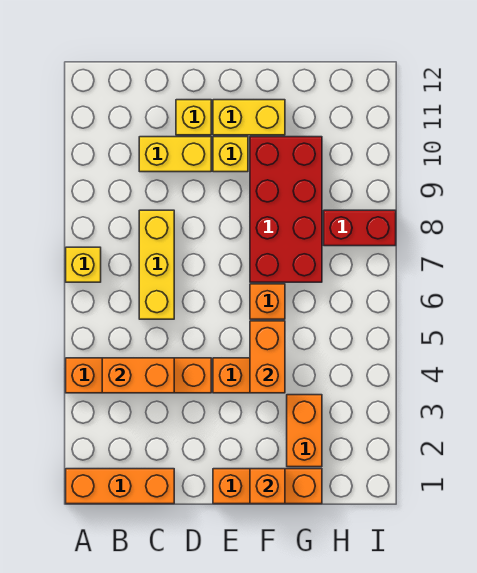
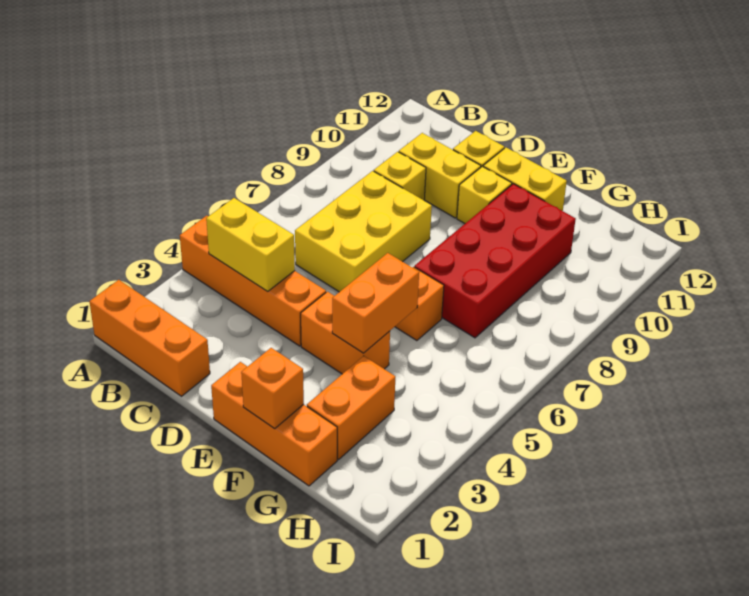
yellow brick A7 level 1 -> yellow brick C9 level 1
orange brick B4:C4 level 2 -> yellow brick B4:C4 level 2
yellow brick C6:C8 level 1 -> yellow brick C6:D8 level 1
red brick H8:I8 level 1 -> none

